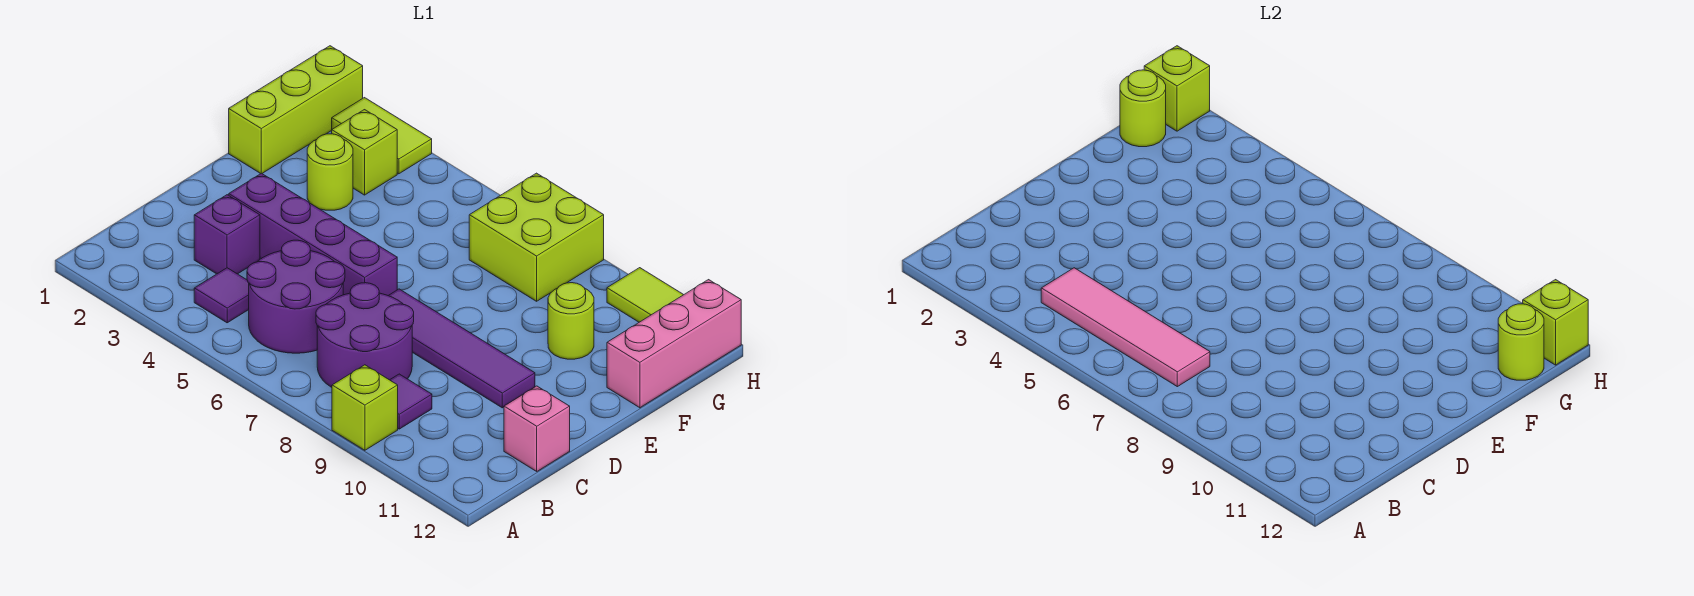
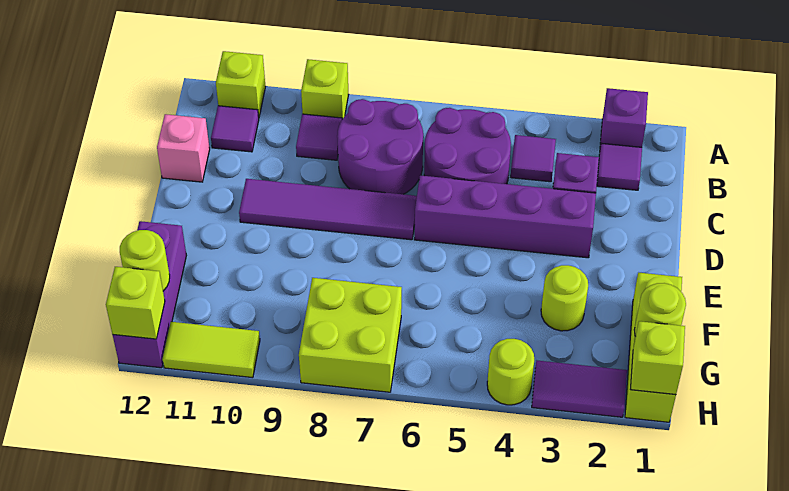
none -> purple brick A2 level 1
none -> purple tile B2 level 1
pink tile B4:B7 level 2 -> none
none -> purple tile B11 level 1
lime round brick F10 level 1 -> lime round brick H4 level 1
pink brick F12:H12 level 1 -> purple brick F12:H12 level 1
lime brick G3 level 1 -> lime brick A11 level 1
lime tile H2:H3 level 1 -> purple tile H2:H3 level 1

